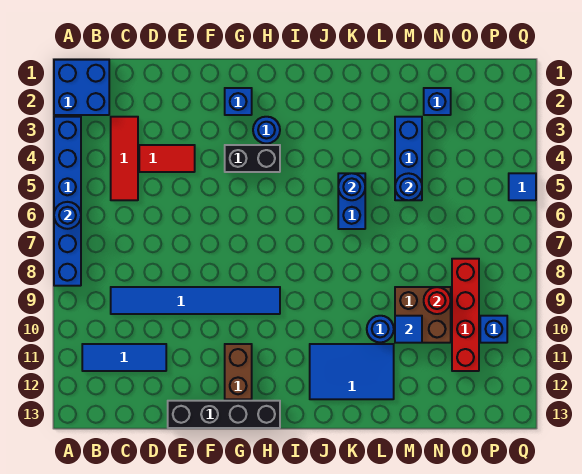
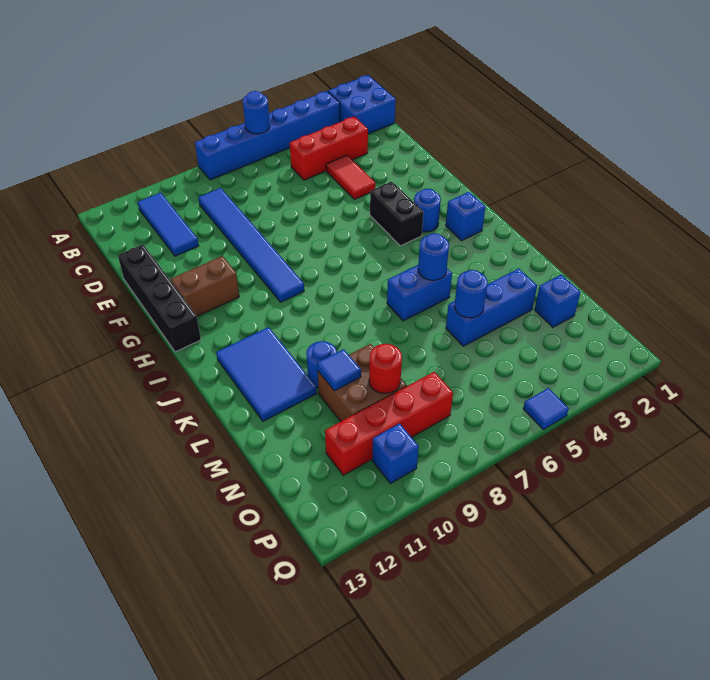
red tile C3:C5 level 1 -> red brick C3:C5 level 1
blue brick G2 level 1 -> blue brick I2 level 1

